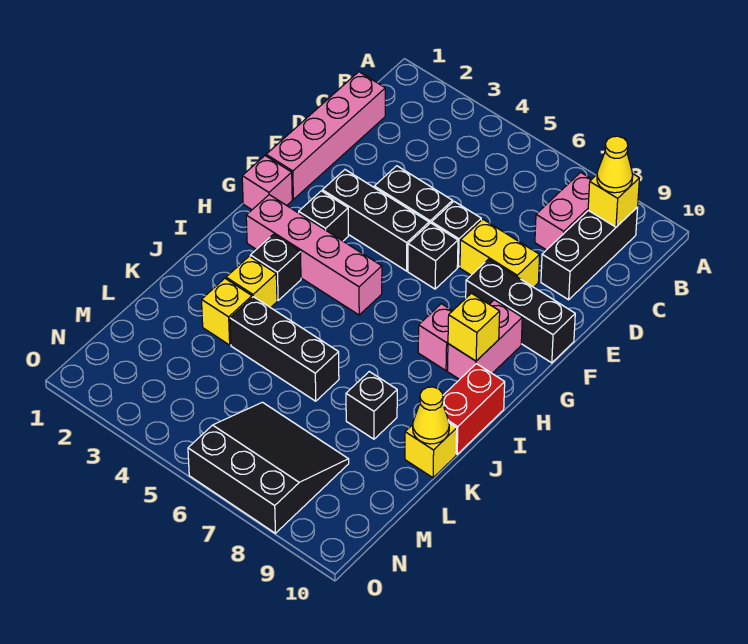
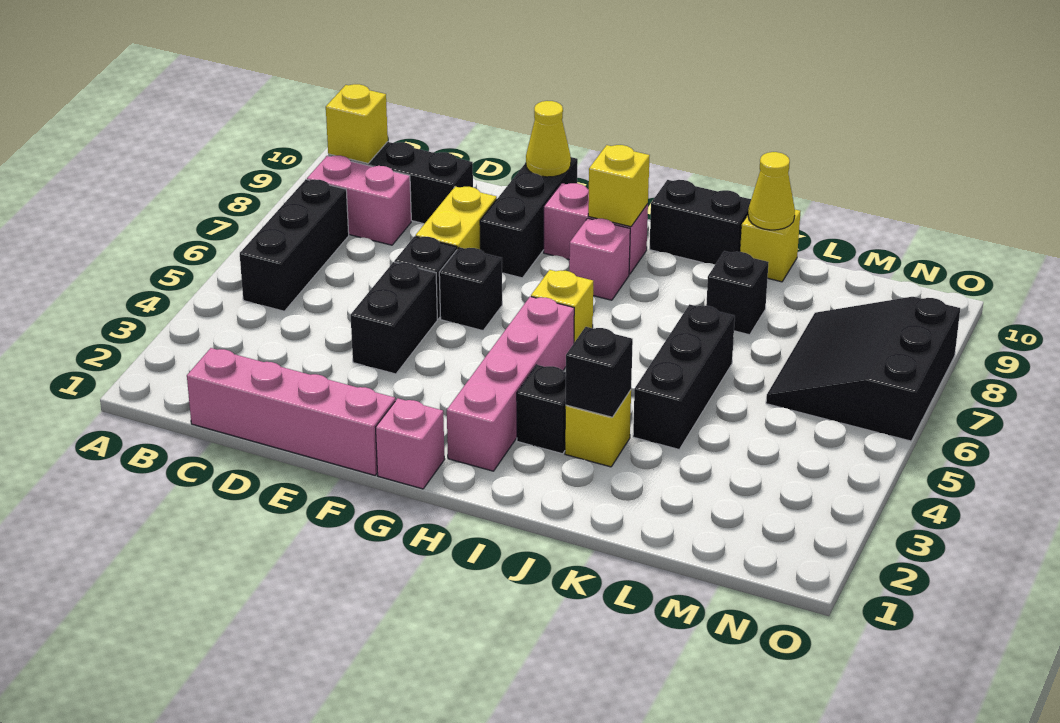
yellow cone B9 level 3 -> yellow cone F10 level 2
black brick F3:F5 level 1 -> black brick B5:B7 level 1
black brick G3 level 1 -> black brick J3 level 2
red brick I10:J10 level 1 -> black brick I10:J10 level 1
yellow brick K3 level 1 -> yellow brick H6 level 1

